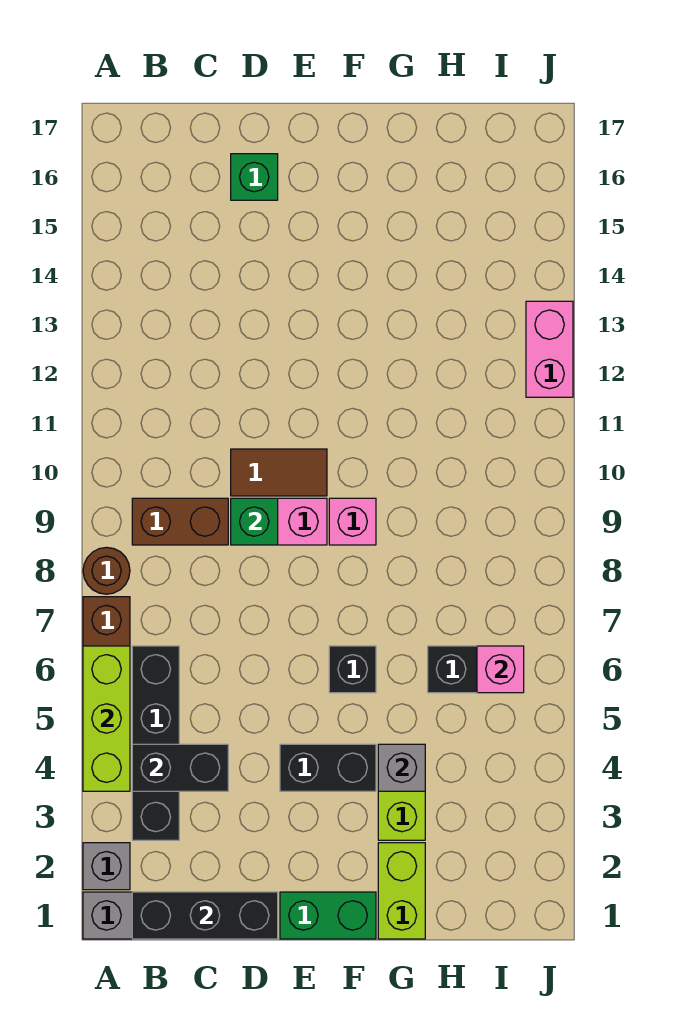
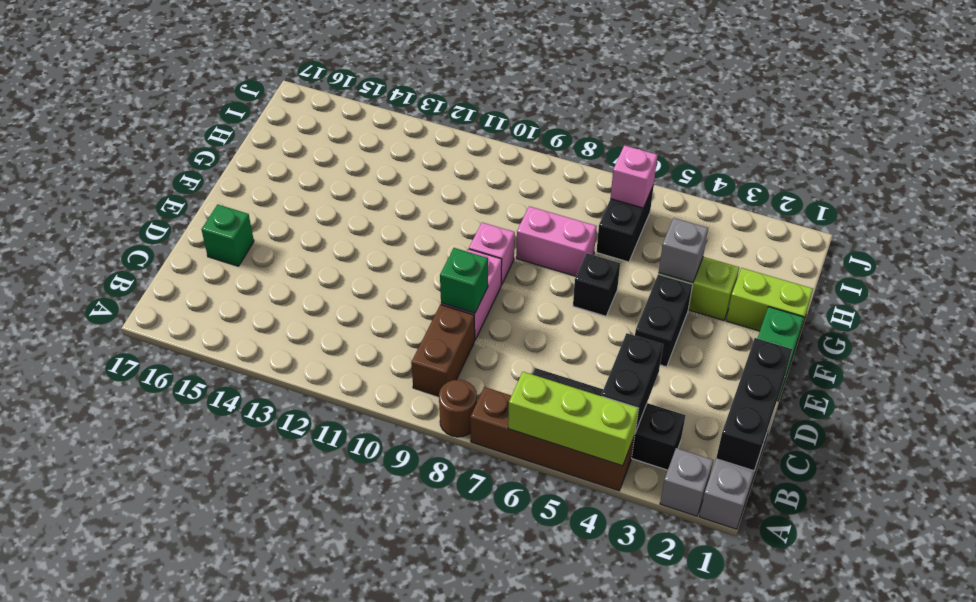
brown tile D10:E10 level 1 -> none
pink brick J12:J13 level 1 -> pink brick G7:G8 level 1

